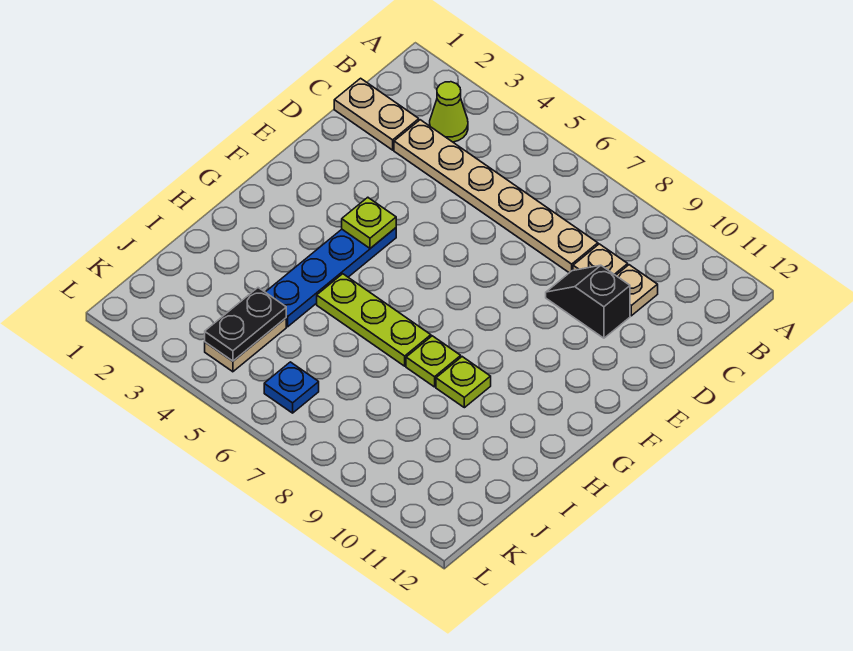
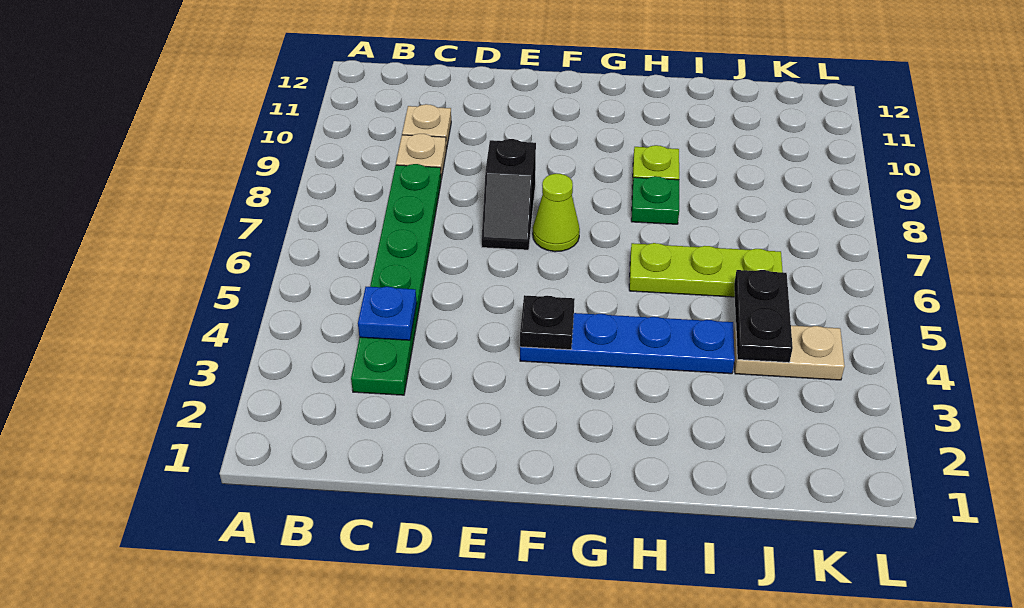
lime cone B3 level 1 -> lime cone F7 level 1
tan plate C1:C2 level 1 -> none
tan plate C3:C8 level 1 -> green plate C3:C8 level 1
black slope D9:D10 level 1 top 10 -> black slope E7:E8 level 1 top 8
lime plate F4 level 2 -> black plate F4 level 2
lime plate H5:H7 level 1 -> lime plate H6:J6 level 1
lime plate H8 level 1 -> green plate H8 level 1
black plate J4:K4 level 2 -> black plate J4:J5 level 2
blue plate K6 level 1 -> blue plate C4 level 2

